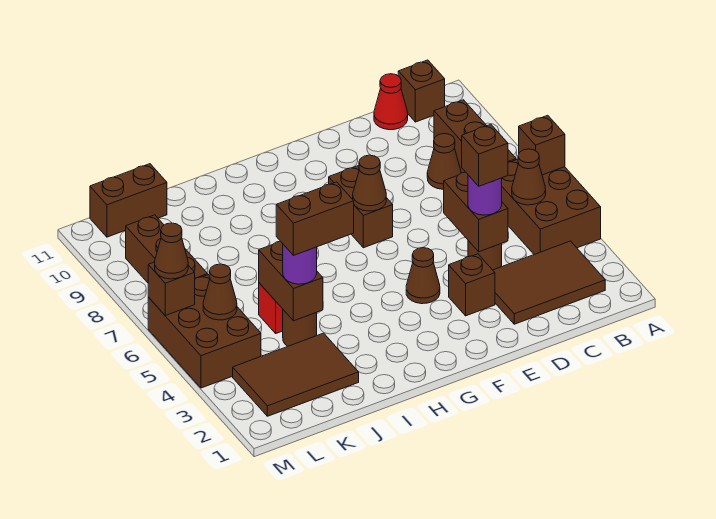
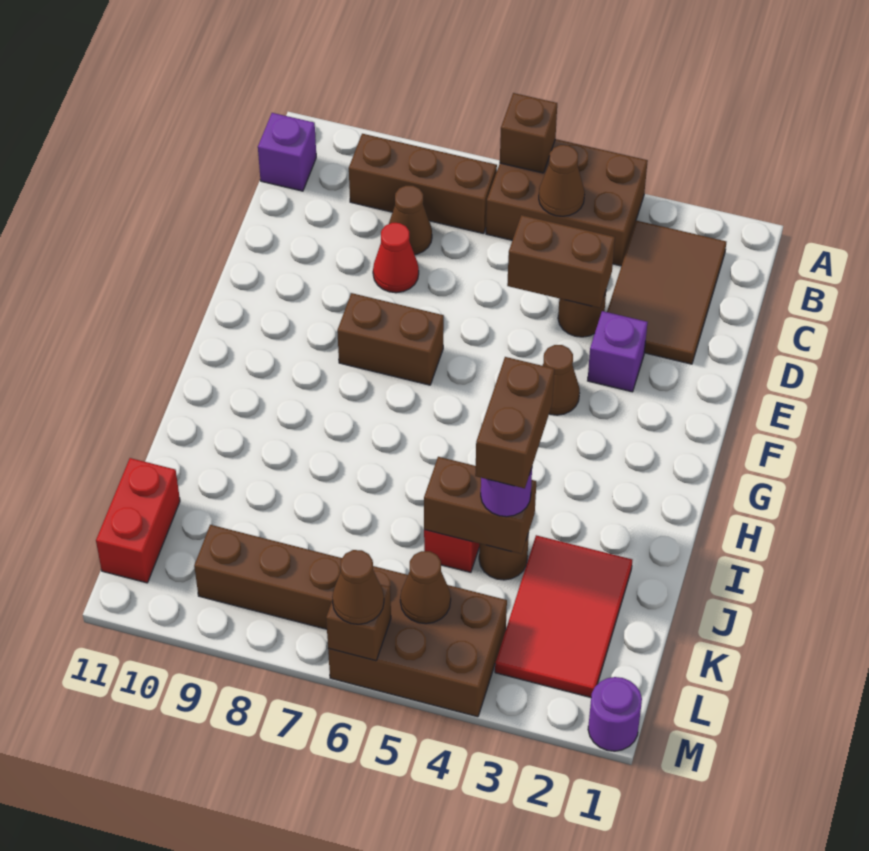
brown brick B11 level 1 -> purple brick B11 level 1
red cone C11 level 1 -> red cone D8 level 1
purple round brick D4 level 3 -> purple round brick M1 level 1
brown brick D4 level 4 -> none
brown brick E3 level 1 -> purple brick E3 level 1
brown cone F7 level 2 -> none
brown tile J2:L3 level 1 -> red tile J2:L3 level 1
brown brick K11:L11 level 1 -> red brick K11:L11 level 1

